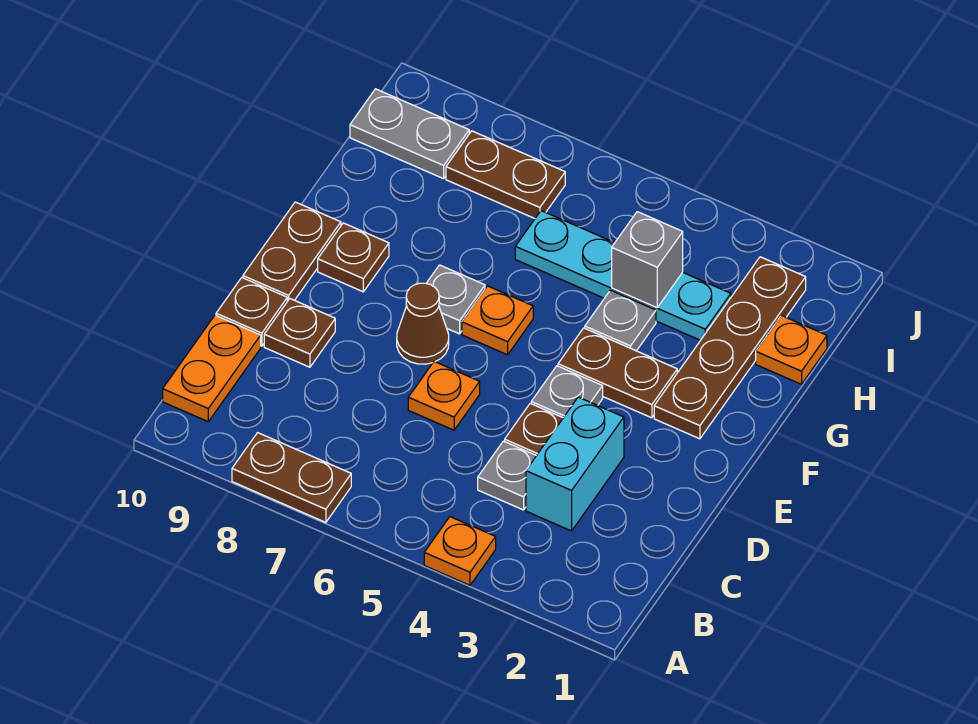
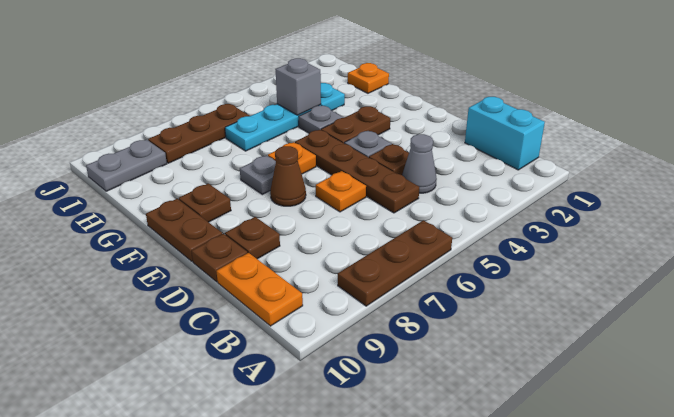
orange plate A4 level 1 -> none
brown plate A7:A8 level 1 -> brown plate A6:A8 level 1
cyan brick C3:D3 level 1 -> cyan brick B1:C1 level 1
grey plate C4 level 1 -> grey cone C4 level 1
brown plate F2:I2 level 1 -> brown plate C5:F5 level 1
brown plate I7:I8 level 1 -> brown plate I6:I8 level 1

